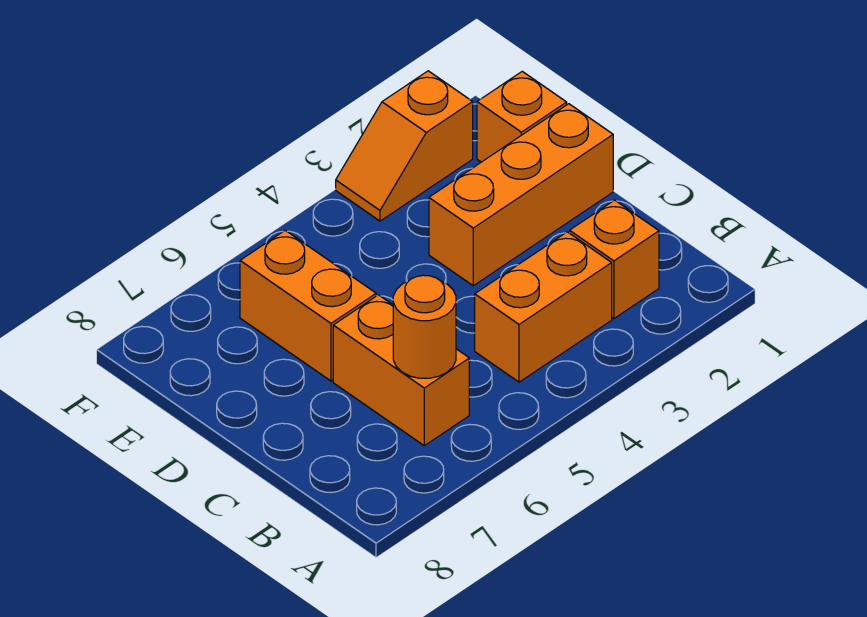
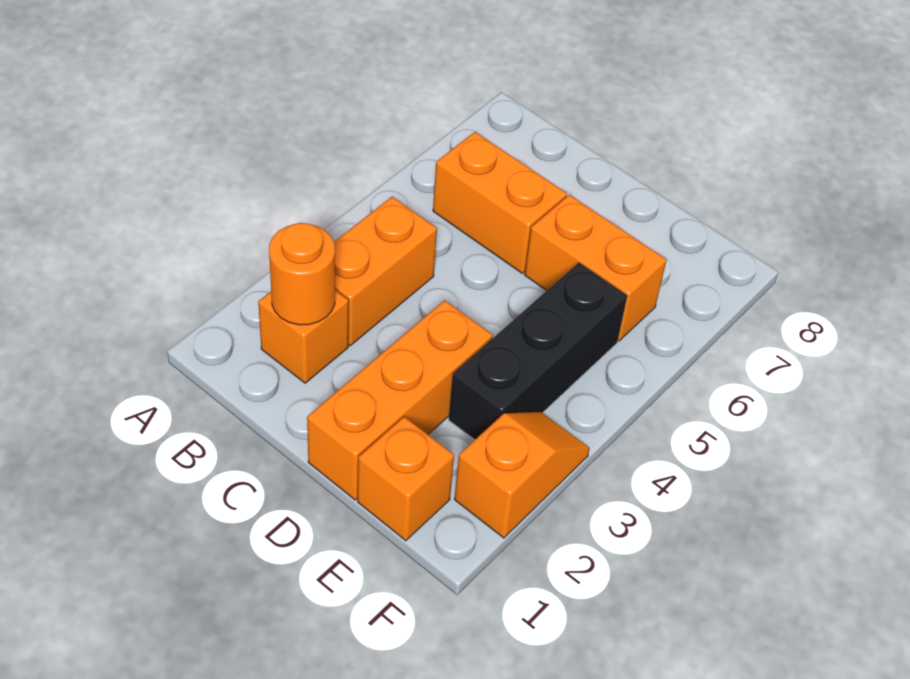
orange round brick B6 level 2 -> orange round brick B2 level 2
none -> black brick E3:E5 level 1

